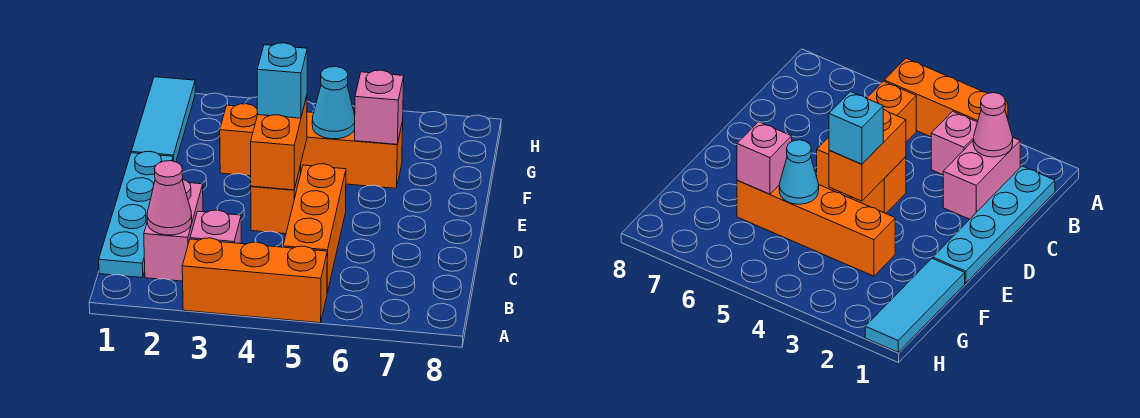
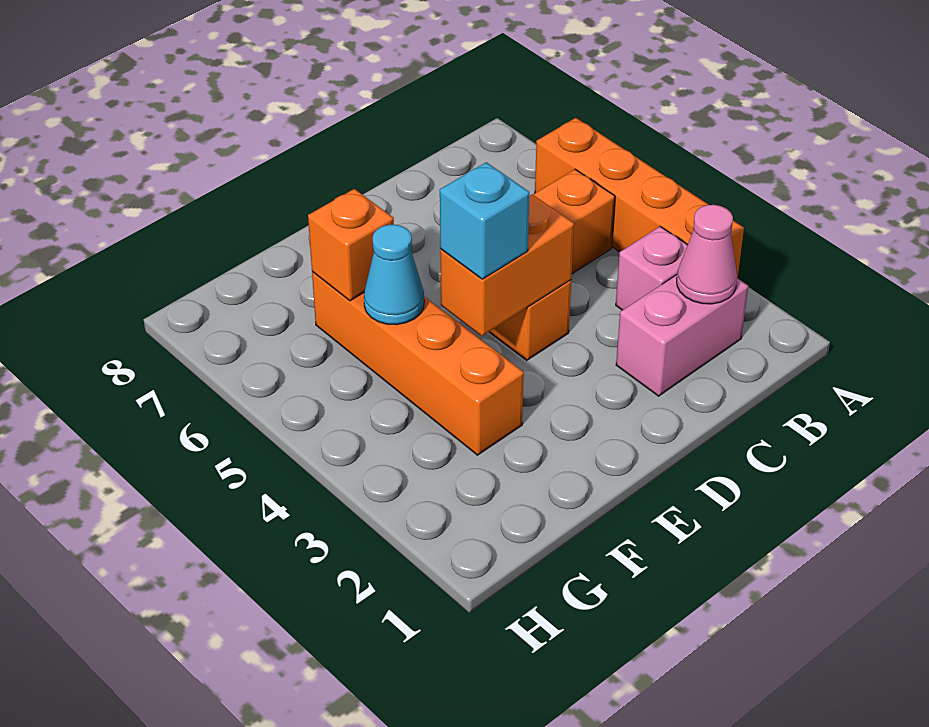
orange brick A3:A5 level 1 -> orange brick A3:A6 level 1
cyan plate B1:E1 level 1 -> none
cyan tile F1:H1 level 1 -> none
pink brick F6 level 2 -> orange brick F6 level 2

